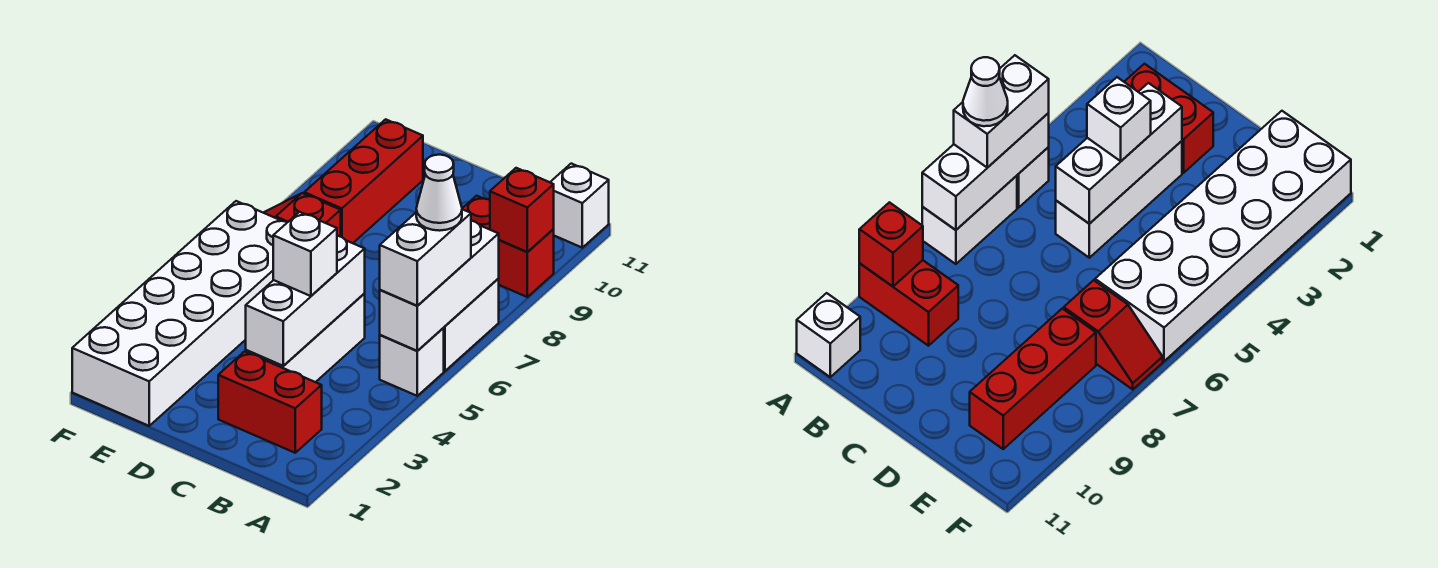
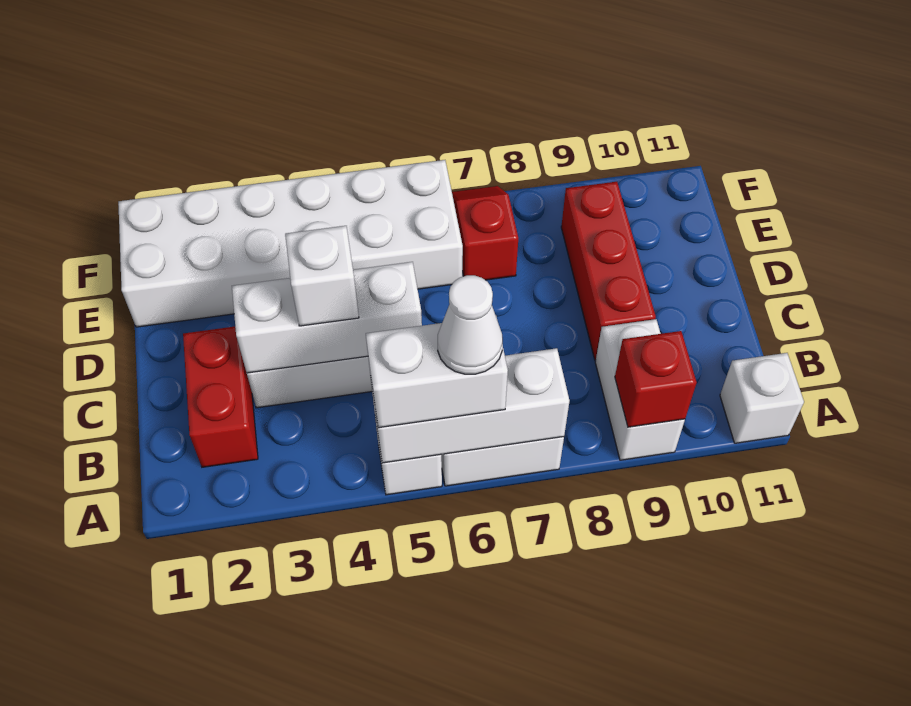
red brick A9:B9 level 1 -> white brick A9:B9 level 1
red brick E8:E10 level 1 -> red brick C9:E9 level 1

